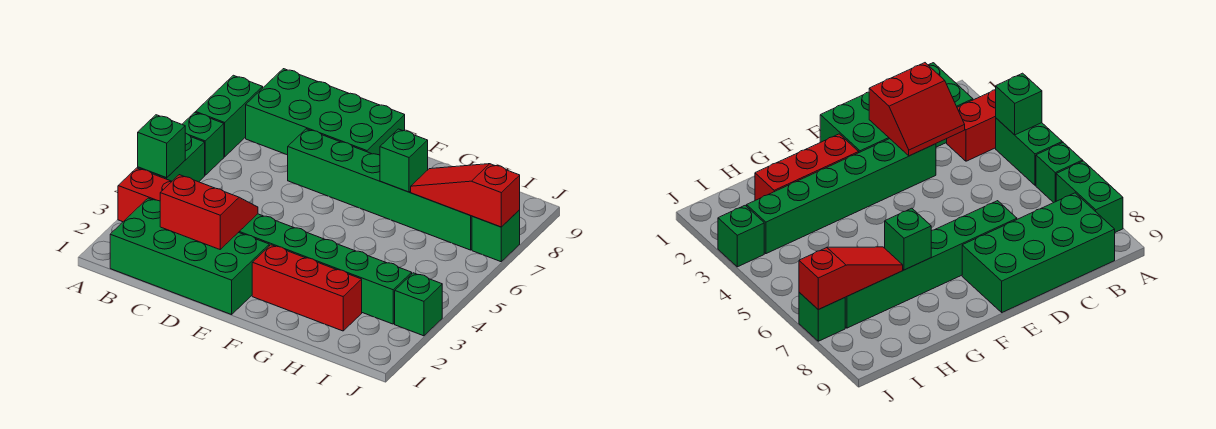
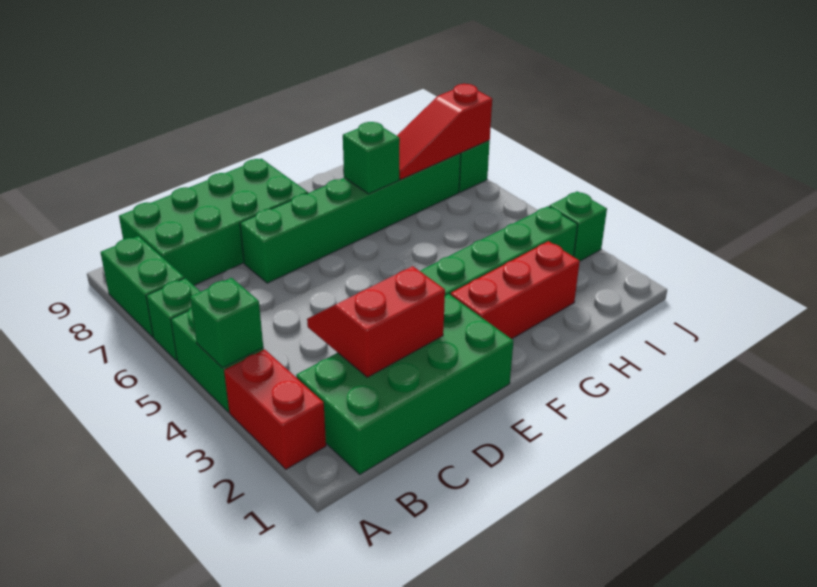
red brick A3:B3 level 1 -> red brick A2:A3 level 1

